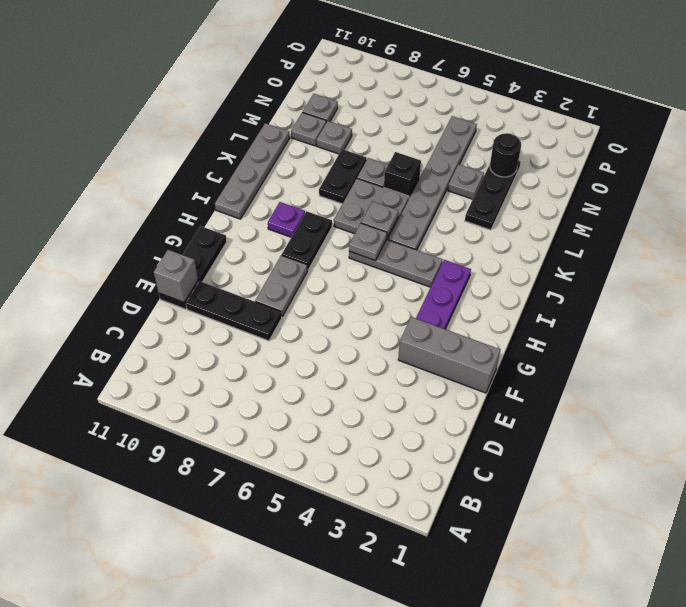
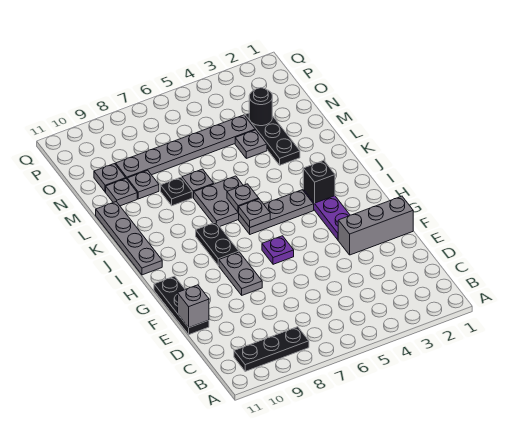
black plate E8:E10 level 1 -> black plate B8:B10 level 1
purple plate I9 level 1 -> purple plate G6 level 1
grey plate J5:O5 level 1 -> grey plate N4:N9 level 1
black plate K8:L8 level 1 -> black plate L8 level 1
black brick L6 level 1 -> black brick I3 level 2

